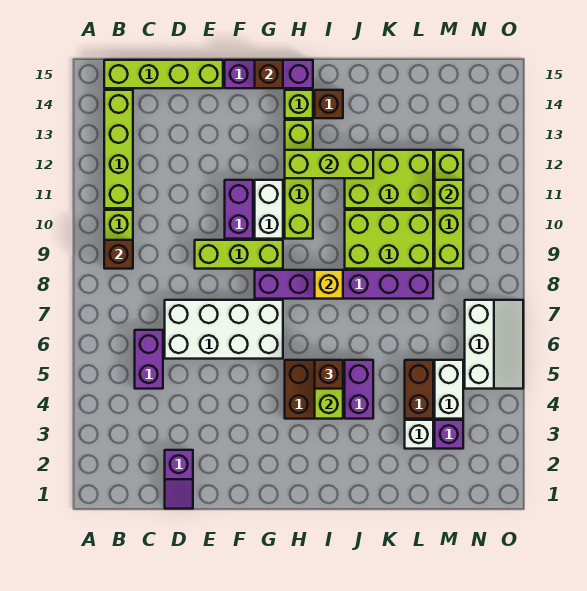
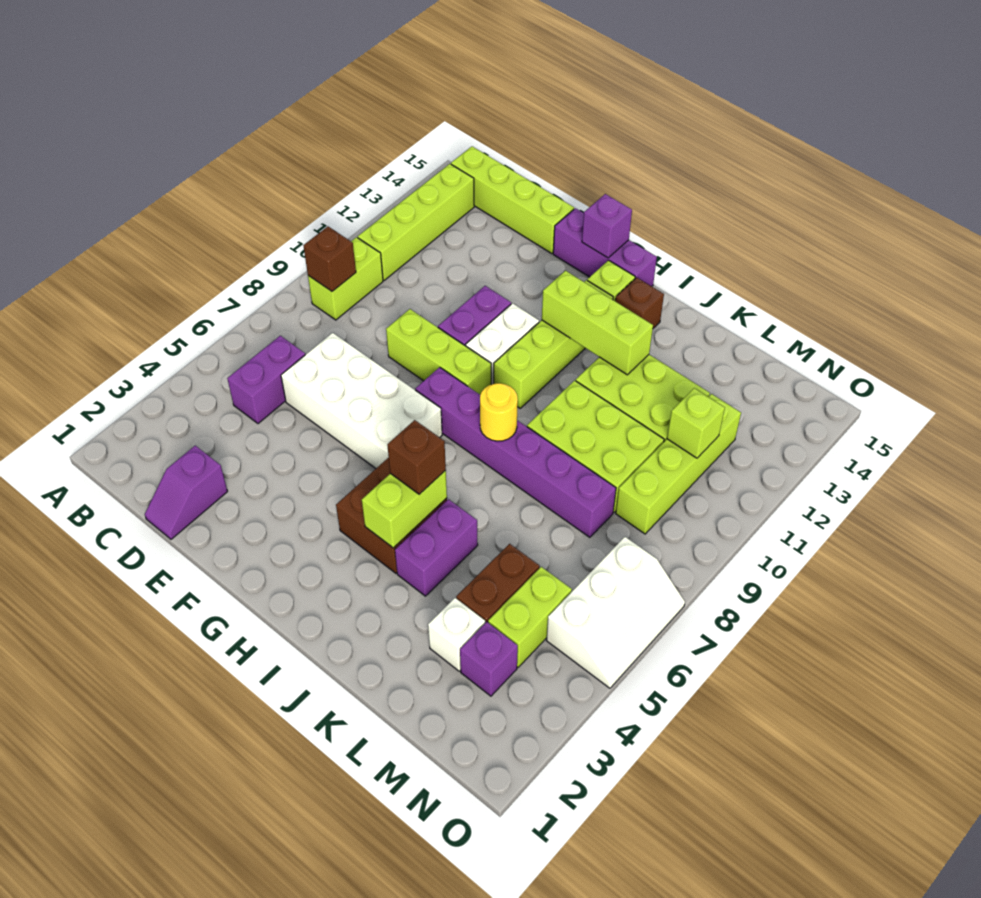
brown brick G15 level 2 -> purple brick G15 level 2
yellow brick I8 level 2 -> yellow round brick I8 level 2
white brick M4:M5 level 1 -> lime brick M4:M5 level 1

